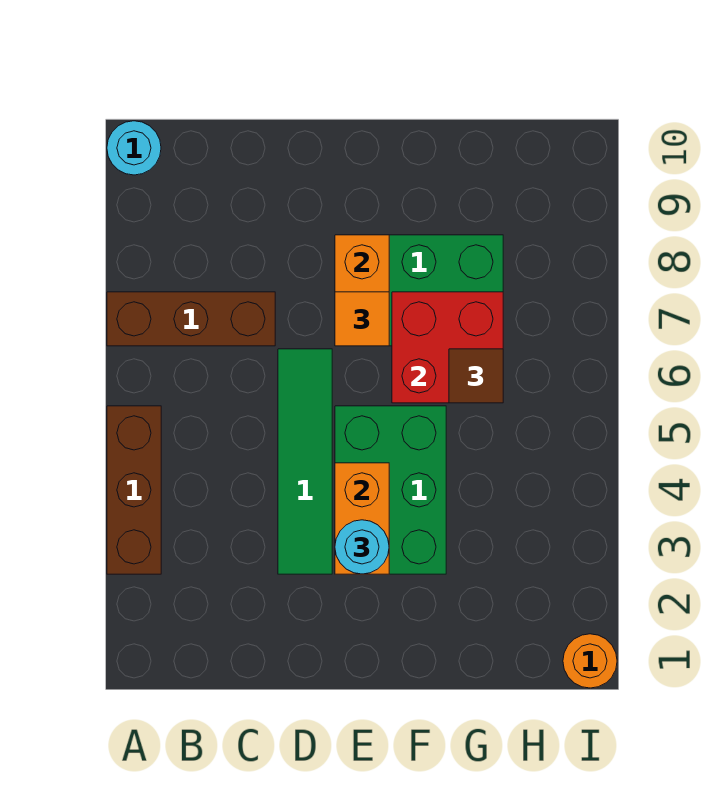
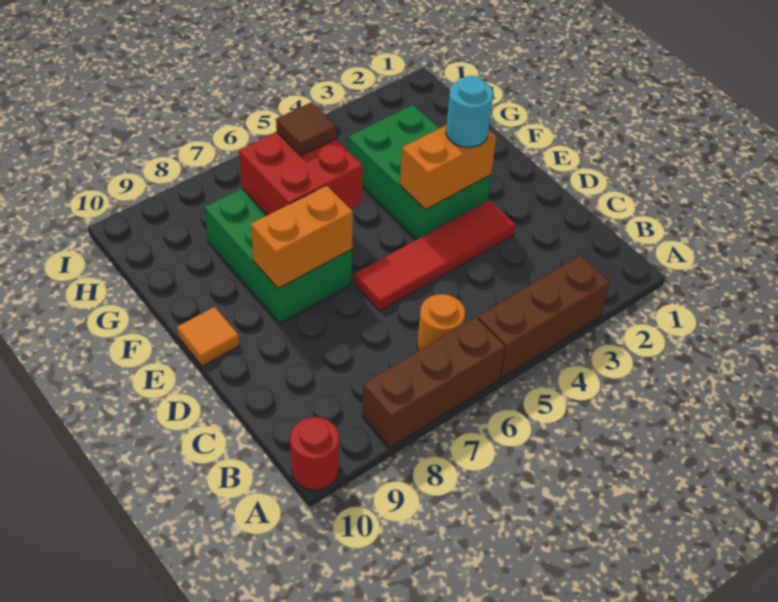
brown brick A7:C7 level 1 -> brown brick A6:A8 level 1
cyan round brick A10 level 1 -> red round brick A10 level 1
green tile D3:D6 level 1 -> red tile D3:D6 level 1
green brick E3:F5 level 1 -> green brick E3:G4 level 1
orange tile E7 level 3 -> orange tile E10 level 1
orange round brick I1 level 1 -> orange round brick B6 level 1

